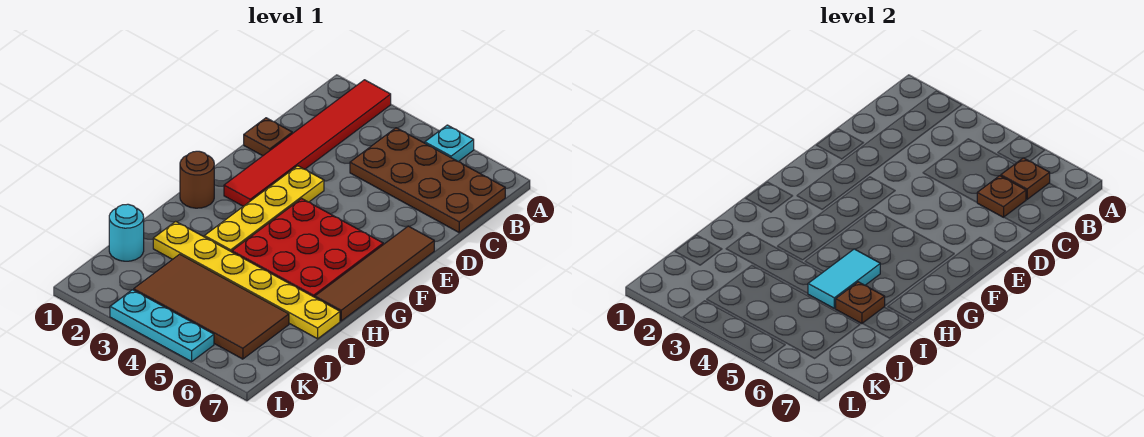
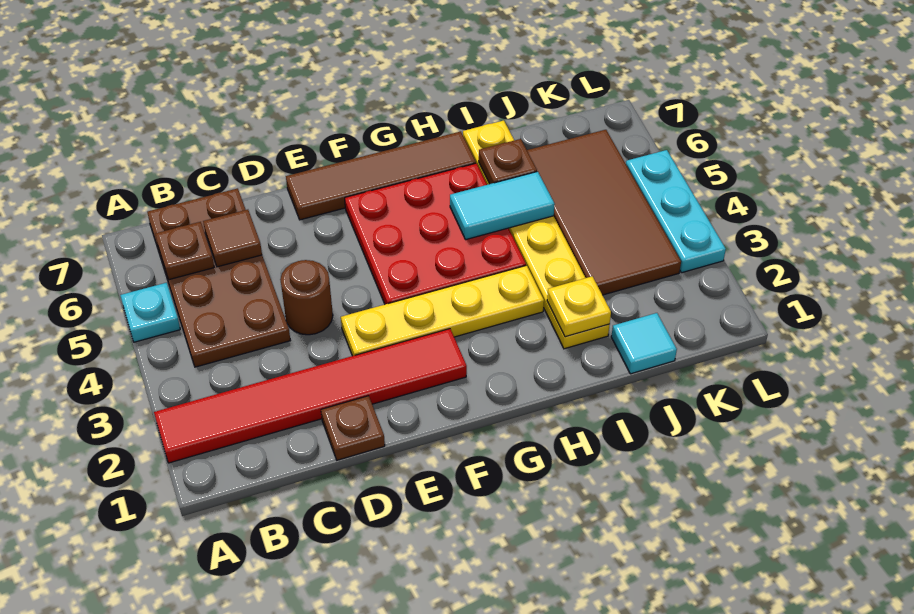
brown plate C6 level 2 -> brown tile C6 level 2
brown round brick G1 level 1 -> brown round brick D4 level 1
none -> yellow plate I2 level 2
cyan round brick J1 level 1 -> cyan tile J1 level 1

